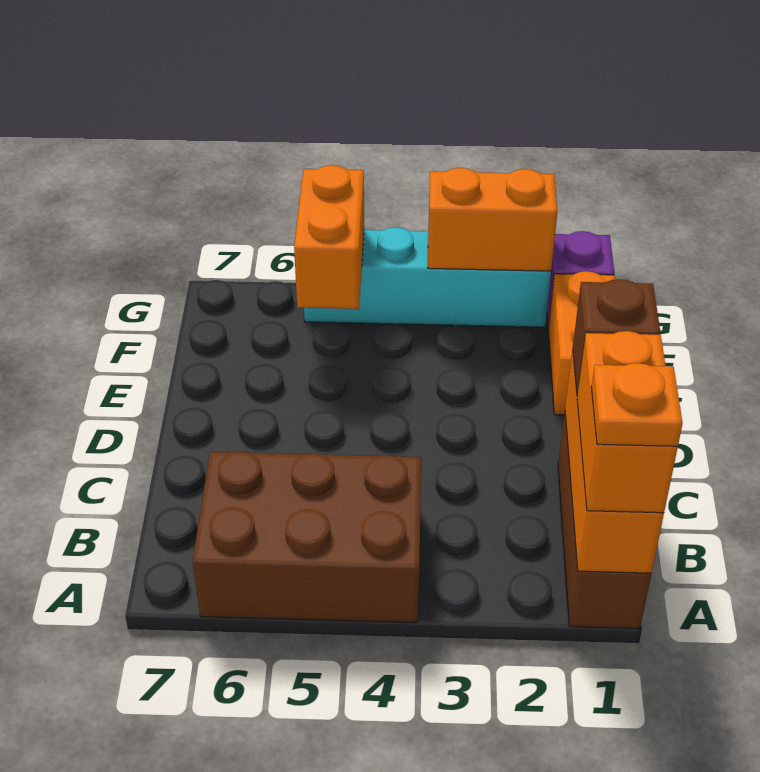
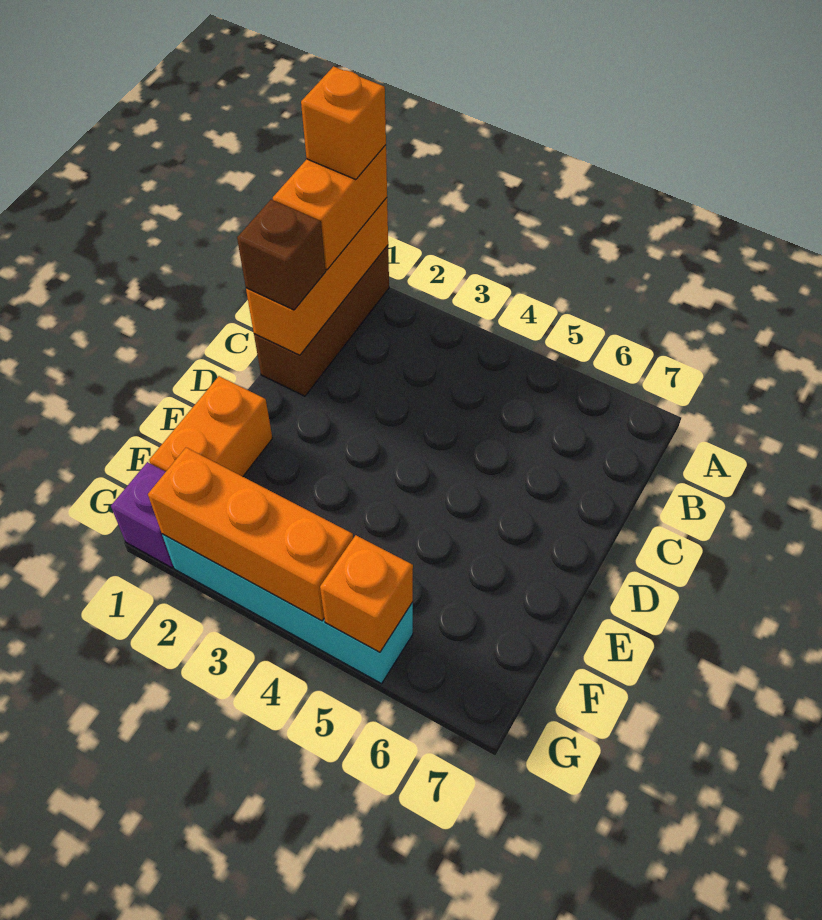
orange plate A1 level 4 -> orange brick A1 level 4
brown brick A4:B6 level 1 -> none
orange brick F5:G5 level 2 -> orange brick G5 level 2
orange brick G2:G3 level 2 -> orange brick G2:G4 level 2

